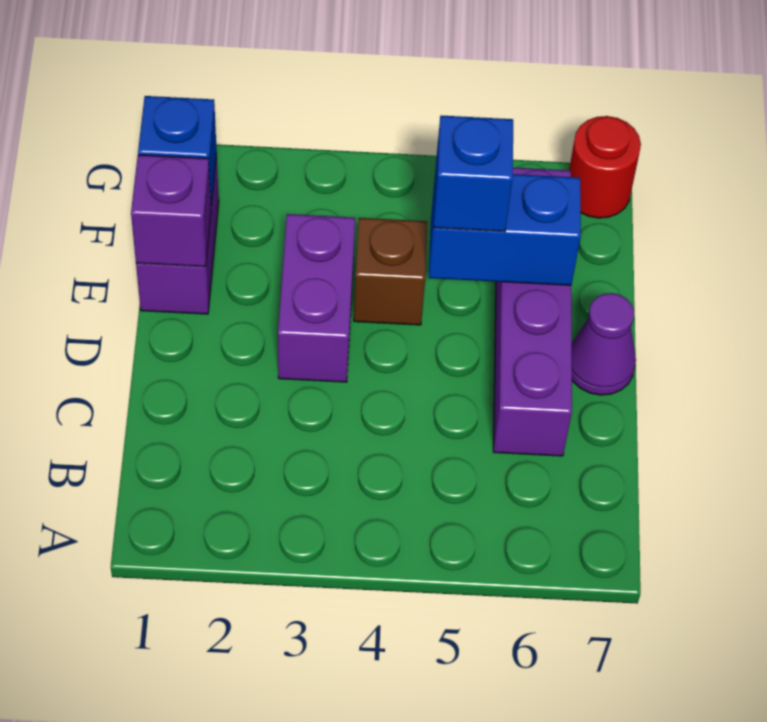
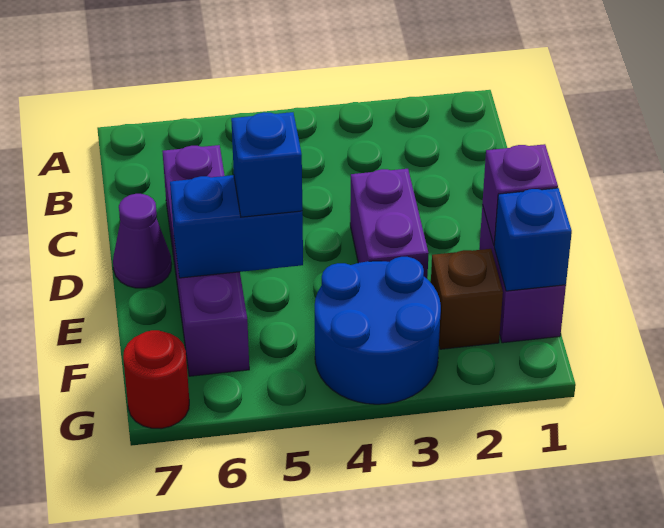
brown brick E4 level 1 -> brown brick F2 level 1
none -> blue round brick F3:G4 level 1

